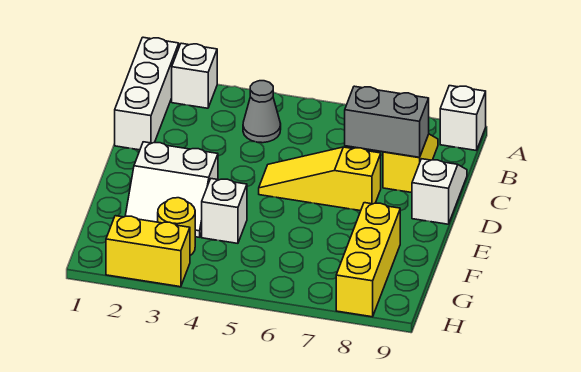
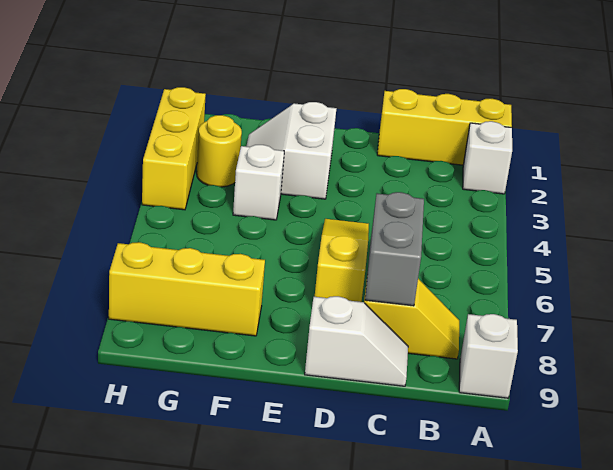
white brick A1:C1 level 1 -> yellow brick A1:C1 level 1
grey cone B4 level 1 -> none
yellow brick H2:H3 level 1 -> yellow brick H2:H4 level 1

